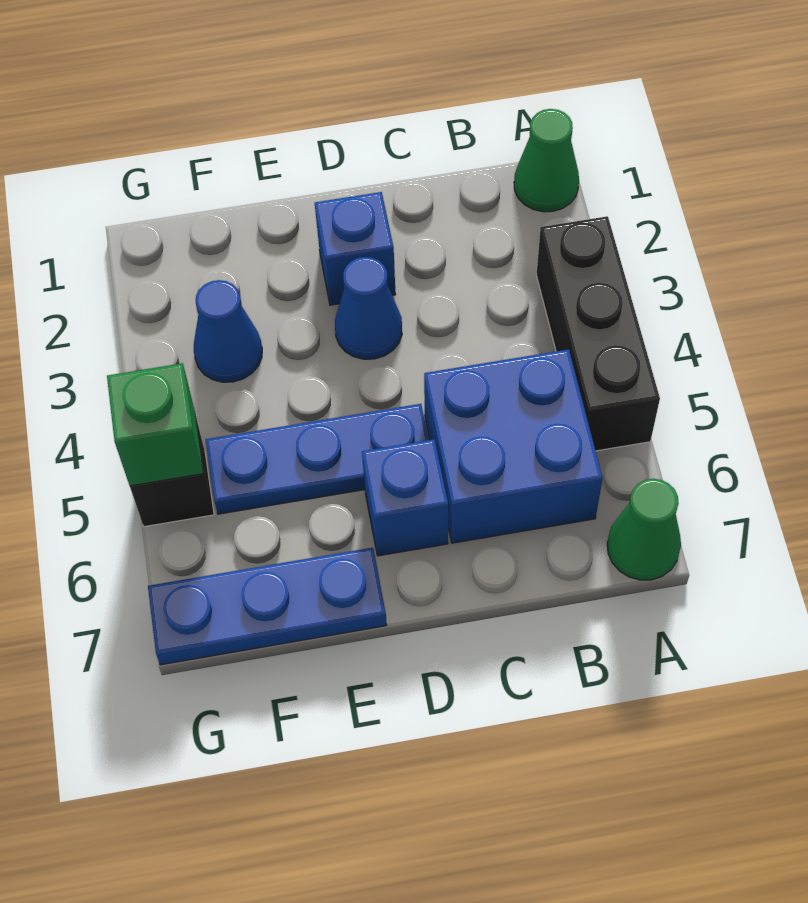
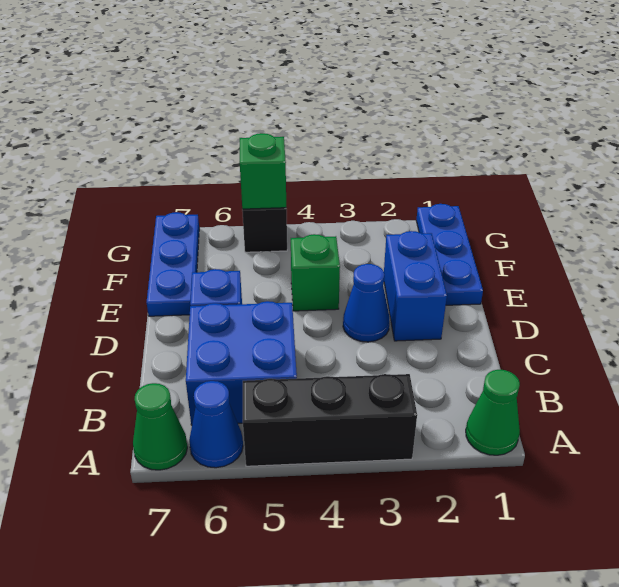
blue brick D2 level 1 -> blue brick D2:E2 level 1
blue plate D5:F5 level 1 -> blue plate E1:G1 level 1
none -> green brick E4 level 1
blue cone F3 level 1 -> blue cone A6 level 1

